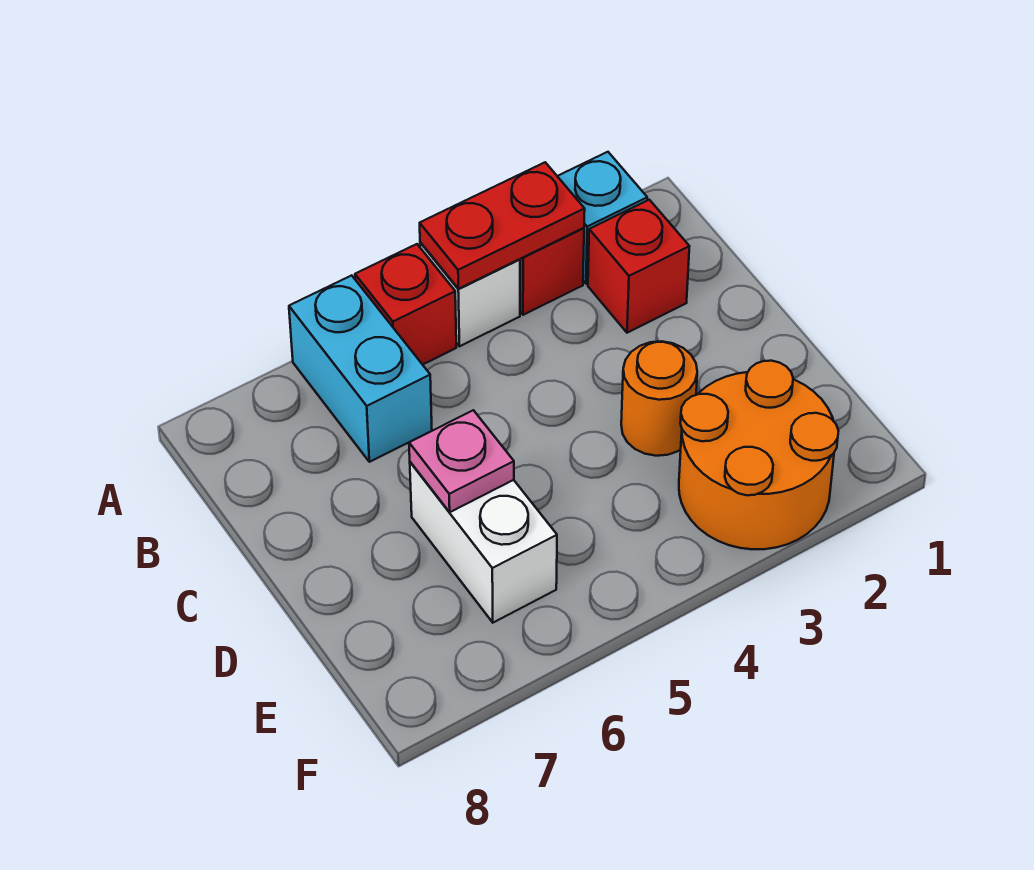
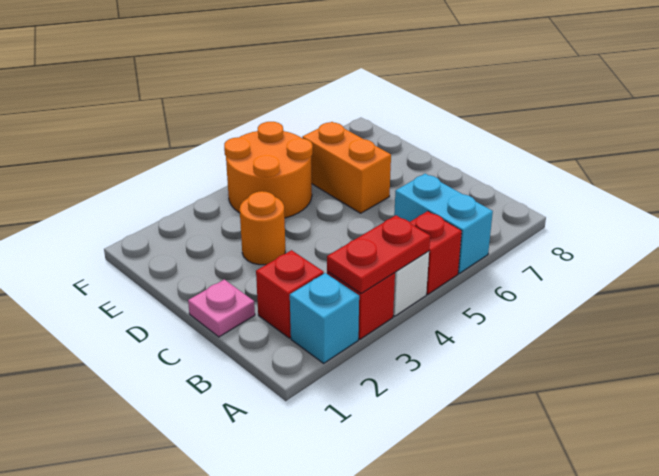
white brick D6:E6 level 1 -> orange brick D6:E6 level 1
pink plate D6 level 2 -> pink plate C1 level 1
orange round brick E2:F3 level 1 -> orange round brick E4:F5 level 1

